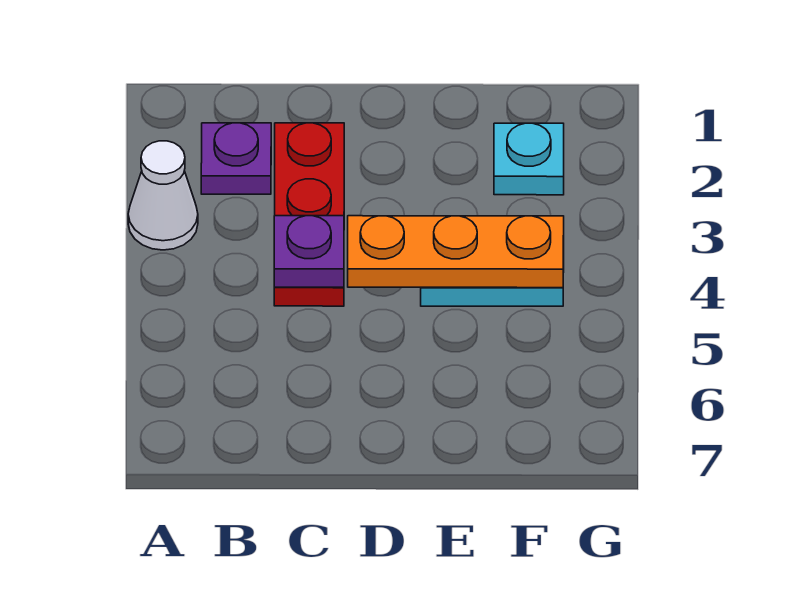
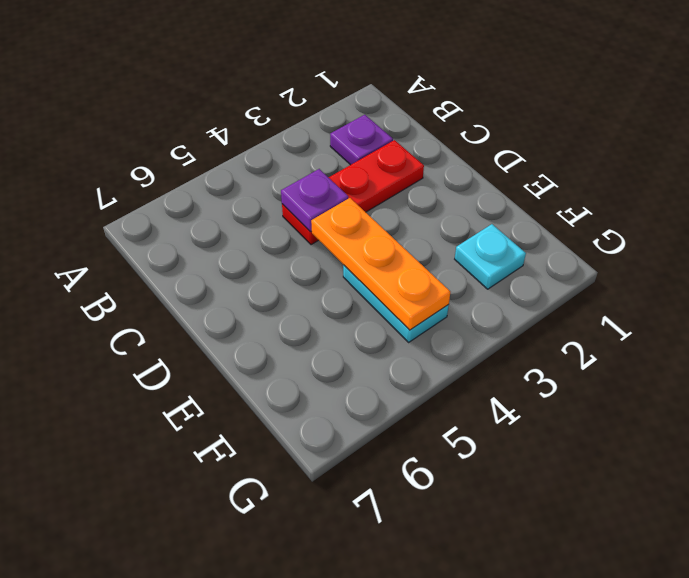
white cone A3 level 1 -> none

